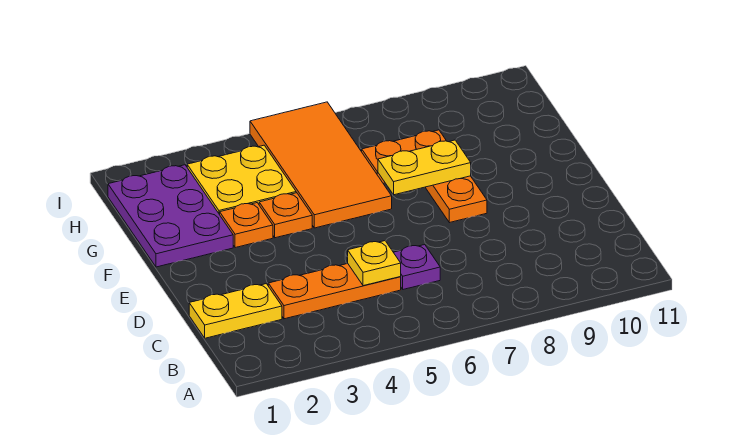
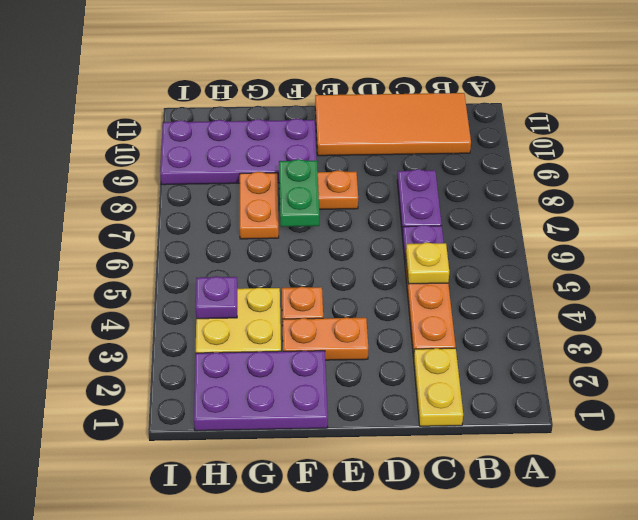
none -> purple plate C7:C8 level 1
orange plate F3 level 1 -> orange plate E3:F3 level 1
orange tile F5:I6 level 1 -> orange tile B10:E11 level 1
yellow plate F7:F8 level 2 -> green plate F7:F8 level 2
none -> purple plate F9:I10 level 1
none -> purple plate H4 level 2

